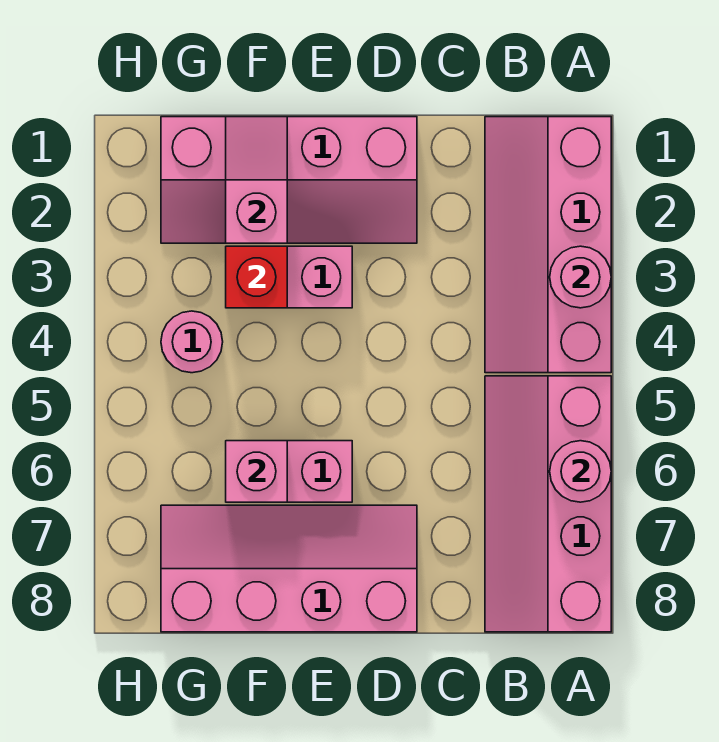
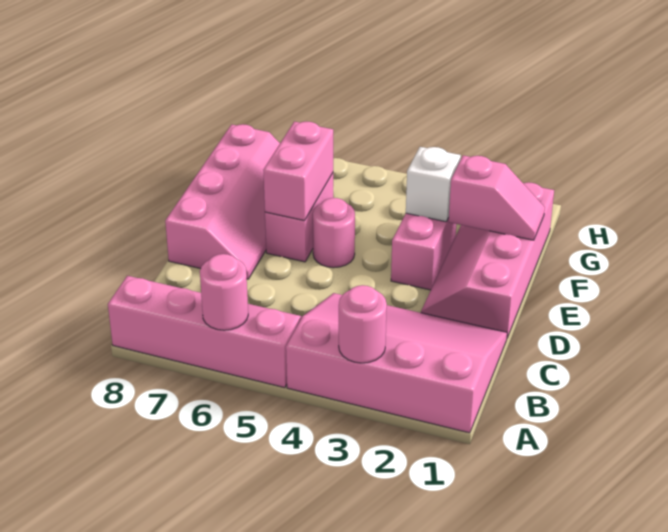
pink slope A1:B4 level 1 top A -> pink slope A1:C4 level 1 top A
red brick F3 level 2 -> white brick F3 level 2
pink brick F6 level 2 -> pink brick E6:F6 level 2
pink round brick G4 level 1 -> pink round brick E5 level 1

